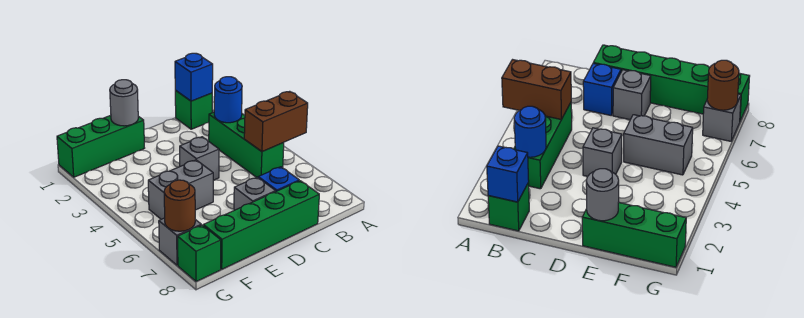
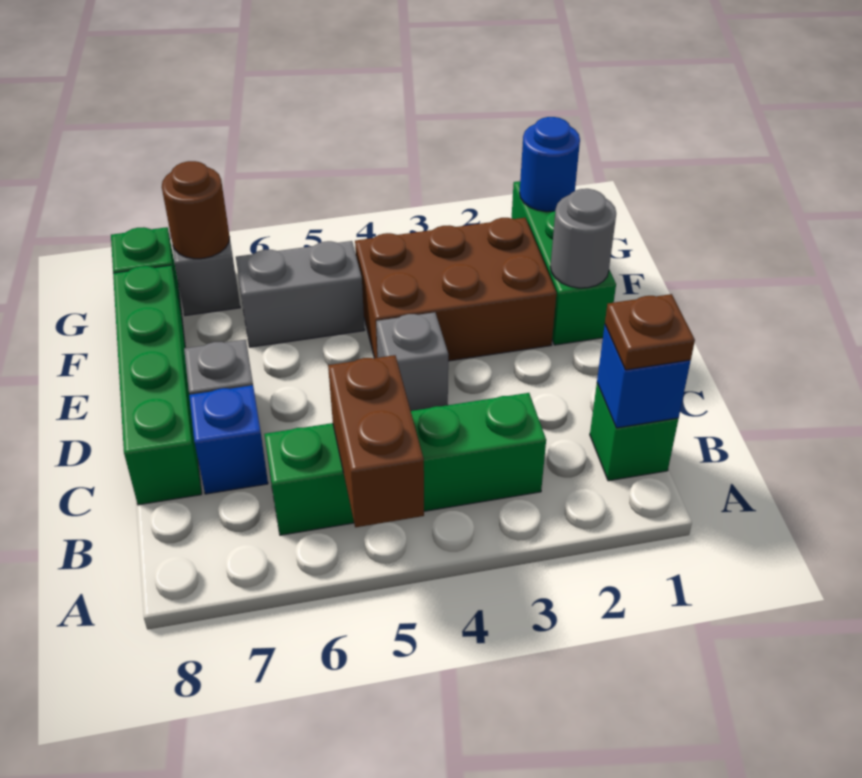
none -> brown plate B1 level 3
green brick B3:B5 level 1 -> green brick B3:B6 level 1
blue round brick B3 level 2 -> blue round brick G1 level 2
none -> brown brick E2:F4 level 1
grey brick E5:F5 level 1 -> grey brick F5:F6 level 1

